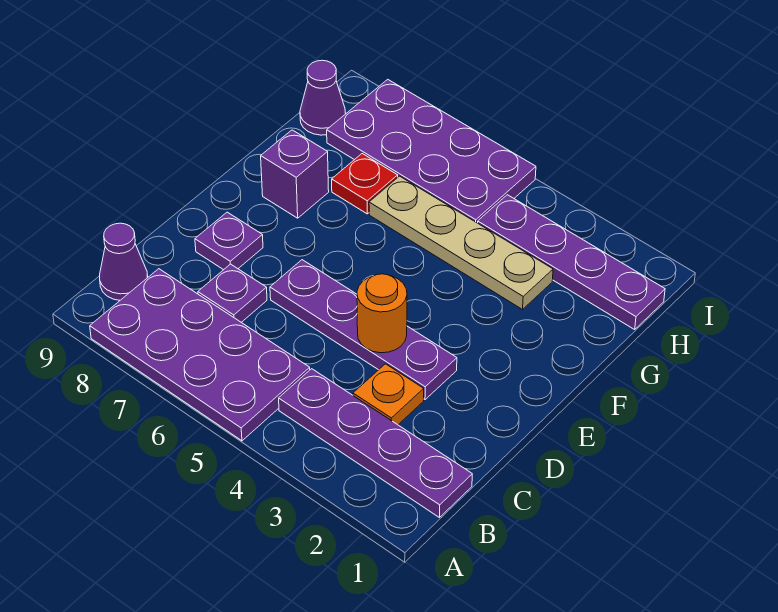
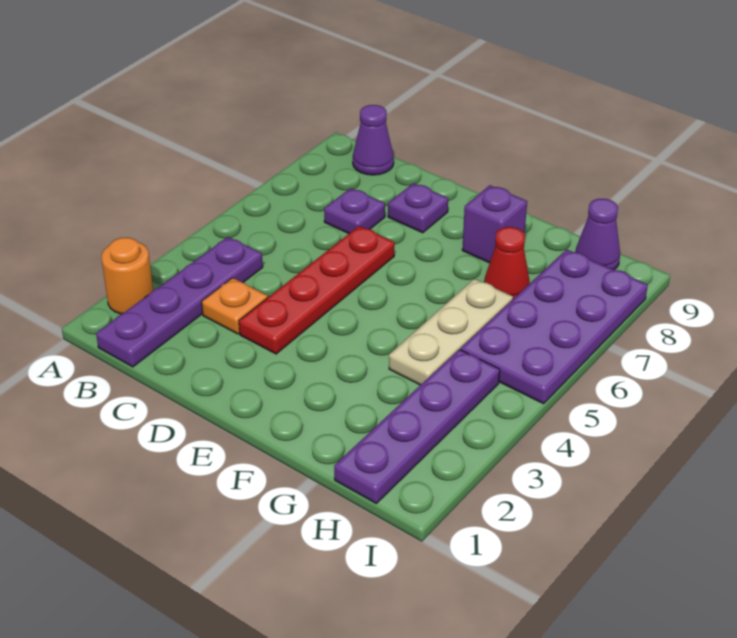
purple plate A5:B8 level 1 -> none
purple plate D3:D6 level 1 -> red plate D3:D6 level 1
orange round brick D4 level 2 -> orange round brick A2 level 1
tan plate G3:G6 level 1 -> tan plate G4:G6 level 1
red plate G7 level 1 -> red cone G7 level 1

